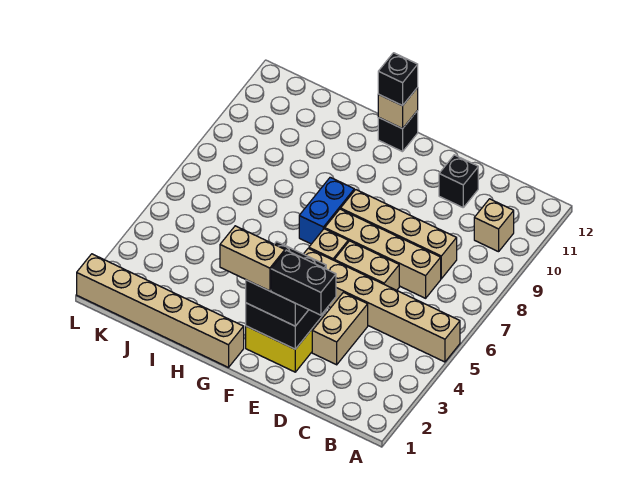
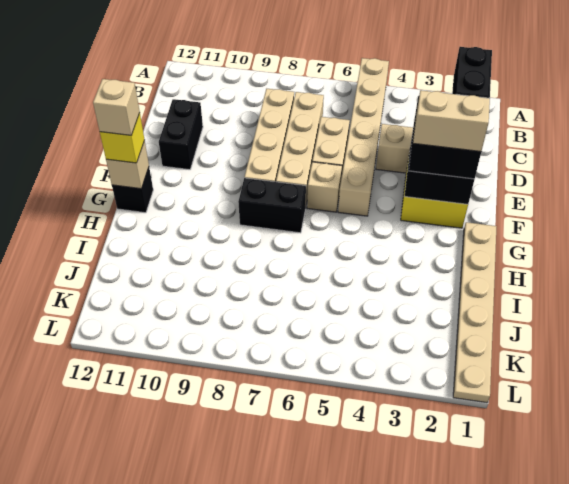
tan brick B10 level 1 -> tan brick G12 level 4
black brick D11 level 1 -> black brick D11:E11 level 1
tan brick F2:G2 level 4 -> tan brick F2:F3 level 4
tan brick G1:L1 level 1 -> tan plate G1:L1 level 1
blue brick G7:G8 level 1 -> black brick G7:G8 level 1
black brick G12 level 3 -> yellow brick G12 level 3

